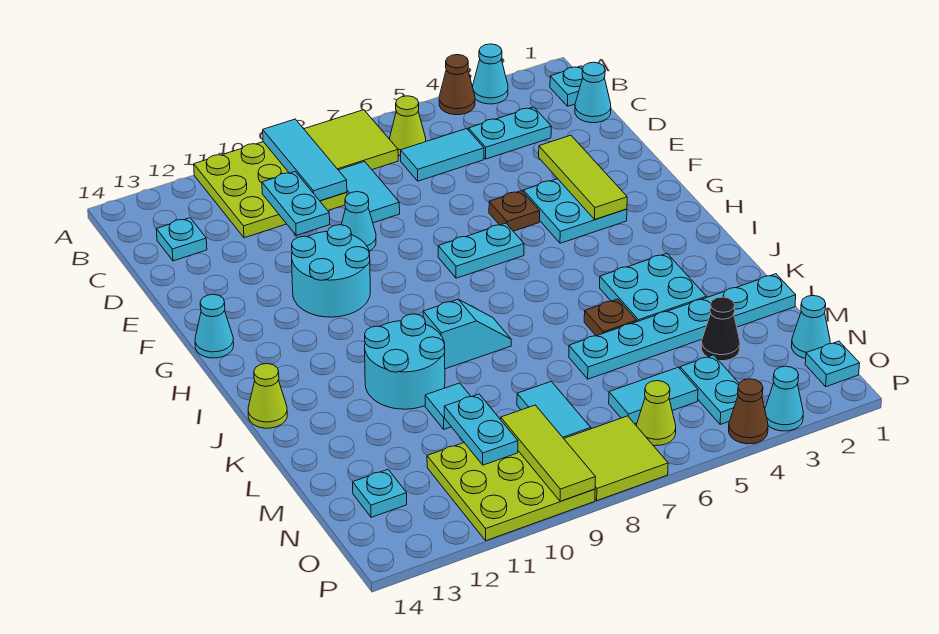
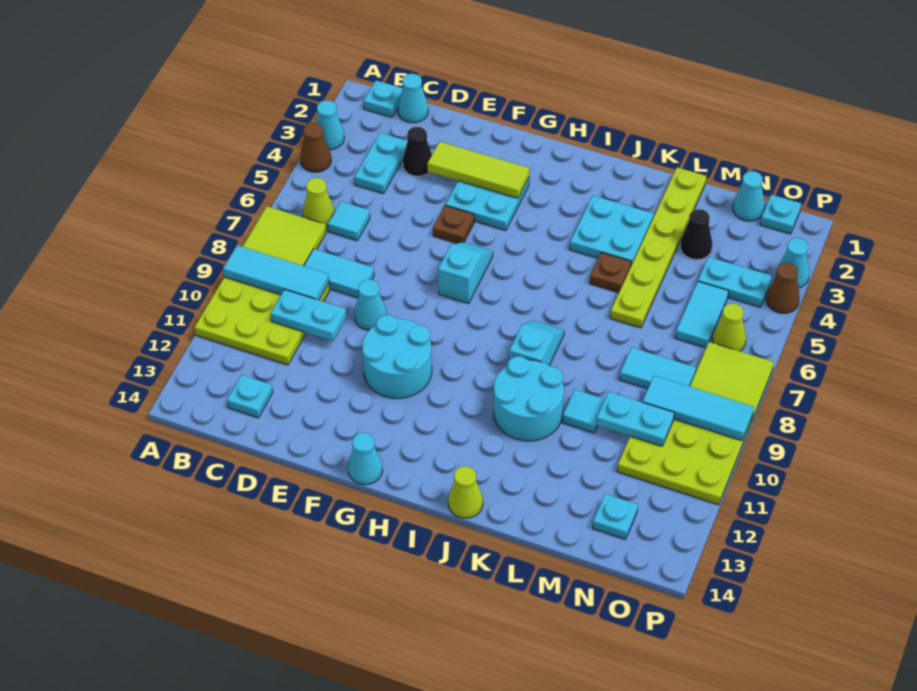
cyan tile C5:C6 level 1 -> cyan tile C6 level 1
none -> black cone D3 level 1
cyan plate G6:G7 level 1 -> cyan slope G6:G7 level 1 top 7
cyan plate L1:L6 level 1 -> lime plate L1:L6 level 1
lime tile N9:P9 level 2 -> cyan tile N9:P9 level 2

